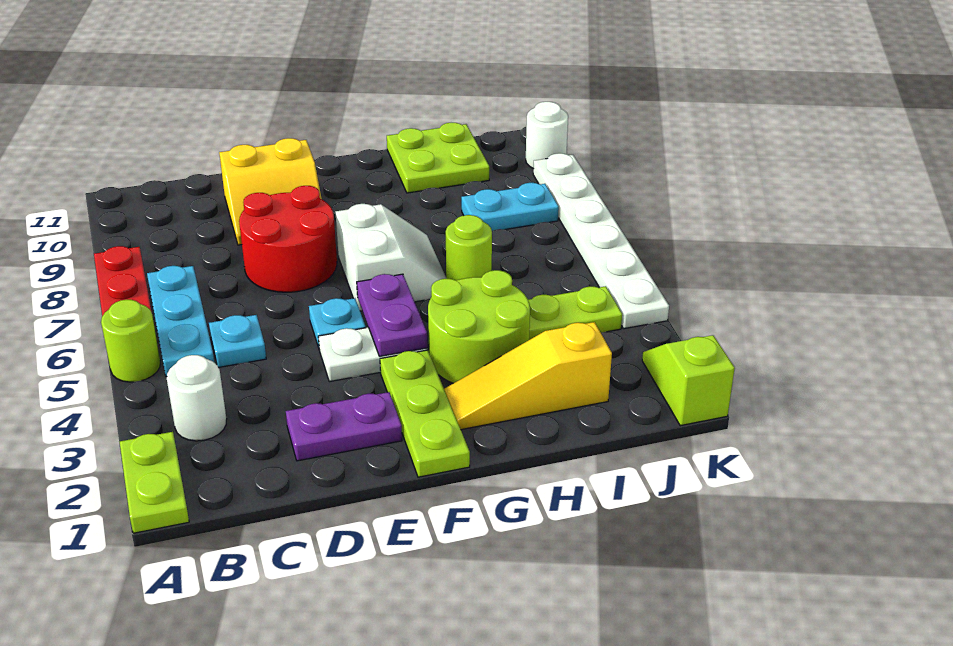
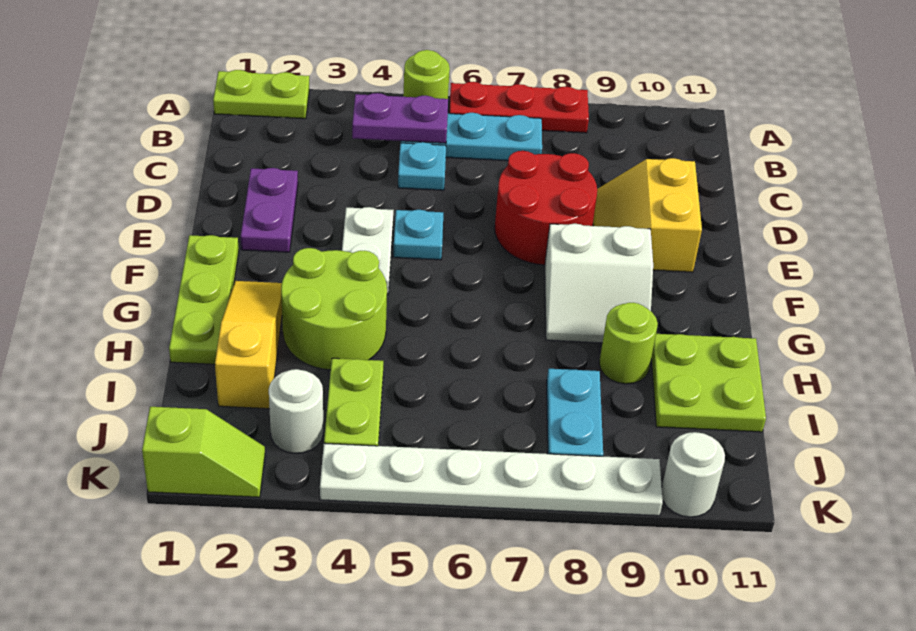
white round brick B3 level 1 -> white round brick J3 level 1
lime plate F1:F3 level 1 -> lime plate F1:H1 level 1
purple plate F4:F5 level 2 -> purple plate B4:B5 level 2
white slope F6:G7 level 1 top F -> white slope F8:G9 level 1 top F
lime round brick H6 level 1 -> lime round brick H9 level 1

